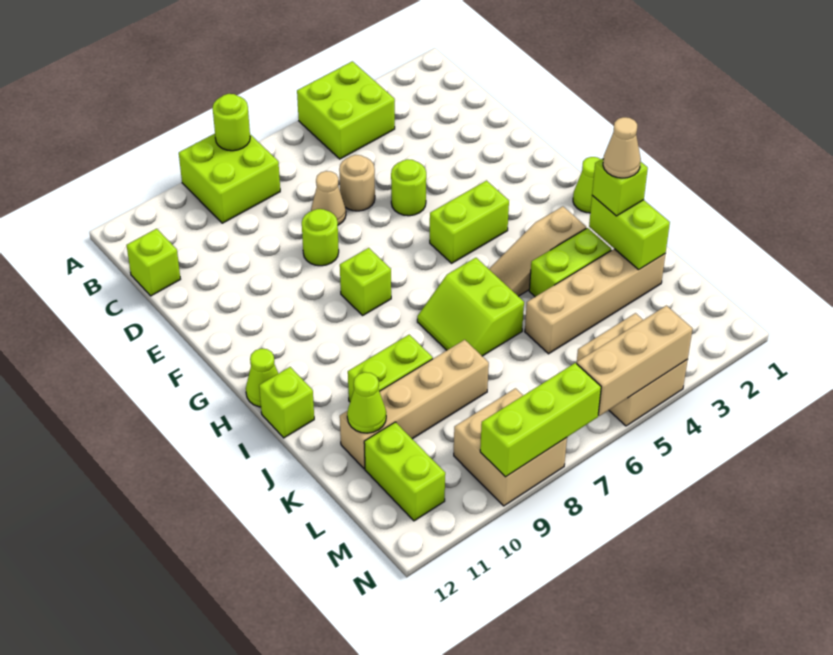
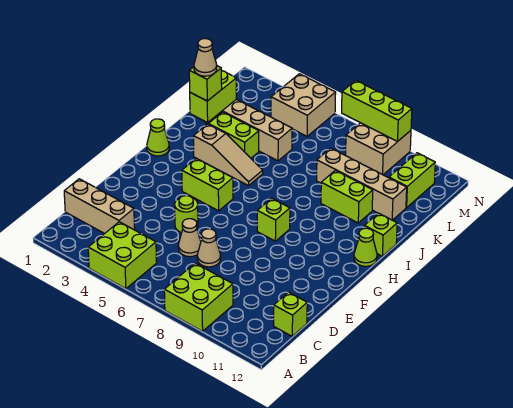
lime round brick A8 level 2 -> none
tan round brick D6 level 1 -> tan cone D6 level 1
lime round brick E8 level 1 -> none
lime slope I6:J7 level 1 top 6 -> none
lime cone K11 level 2 -> none
tan brick N4:N6 level 2 -> tan brick C1:C3 level 1

